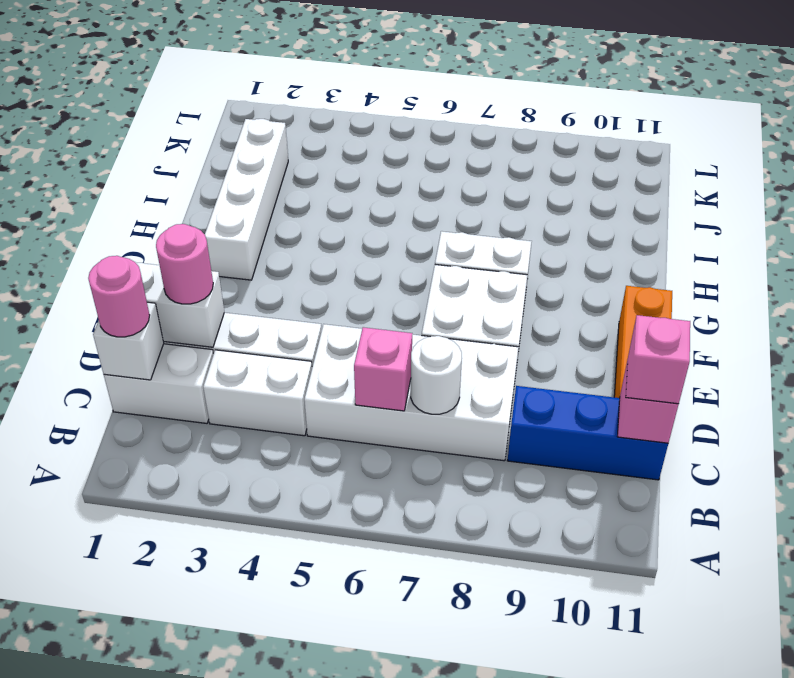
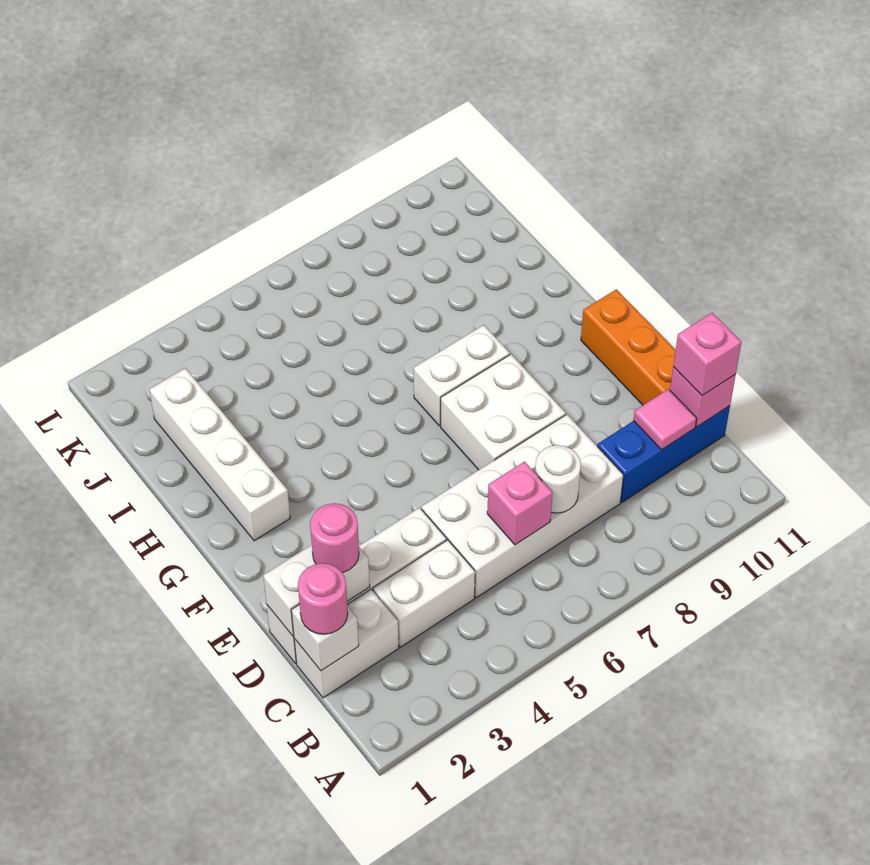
none -> pink tile C10 level 2

